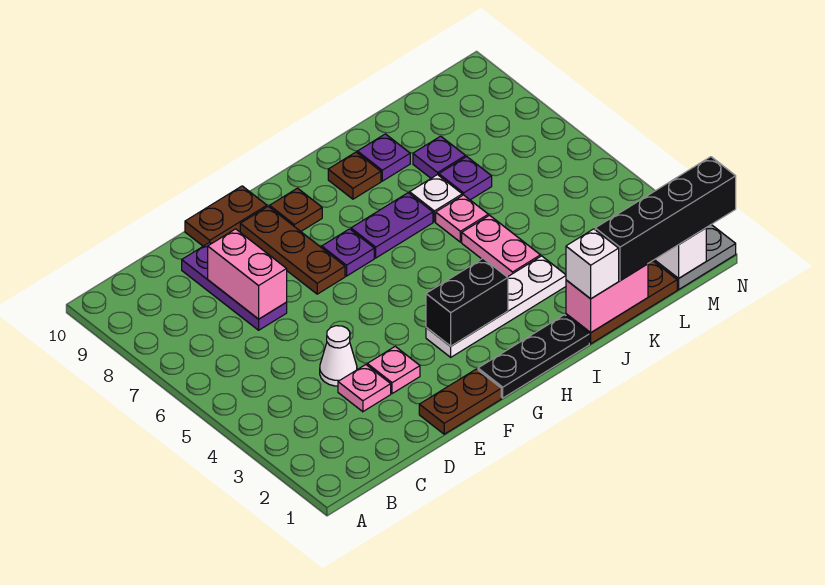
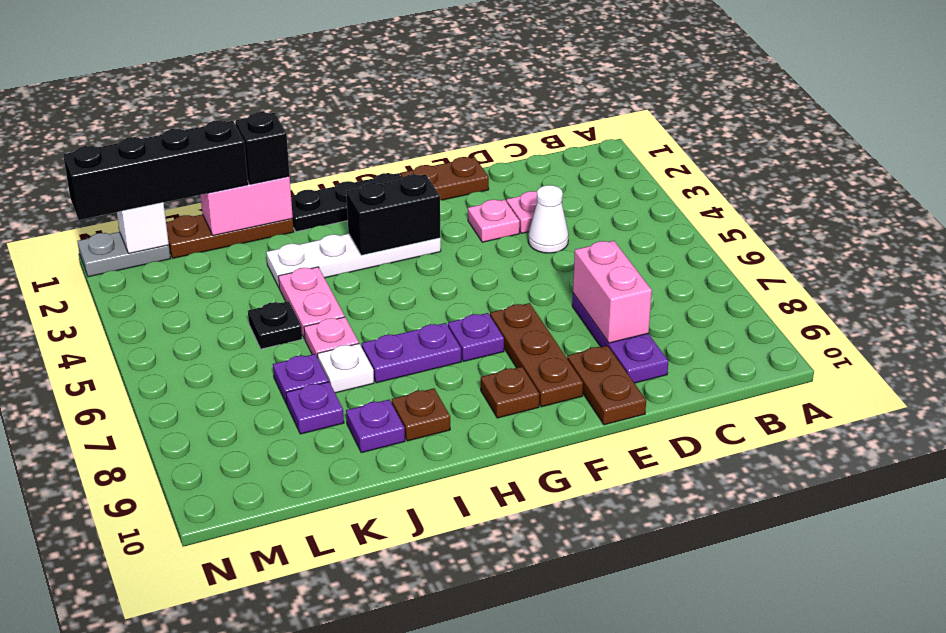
brown plate E10:F10 level 1 -> brown plate E9:E10 level 1
white brick J1 level 3 -> black brick J1 level 3
none -> black plate K5 level 1

